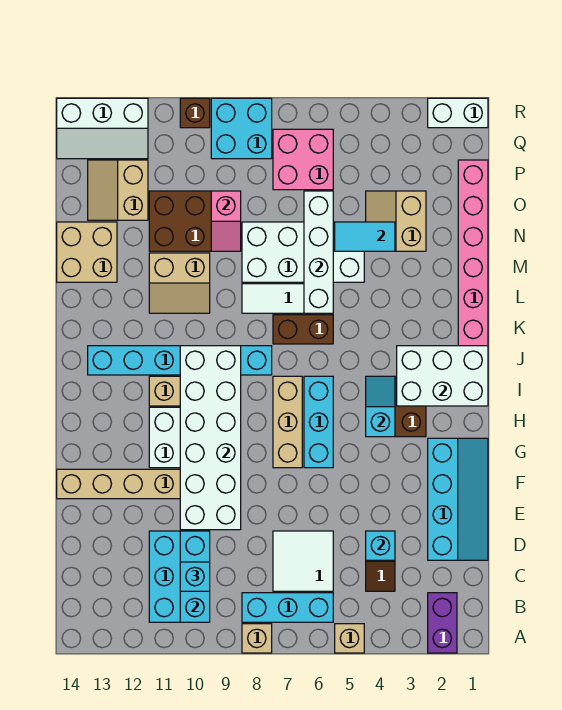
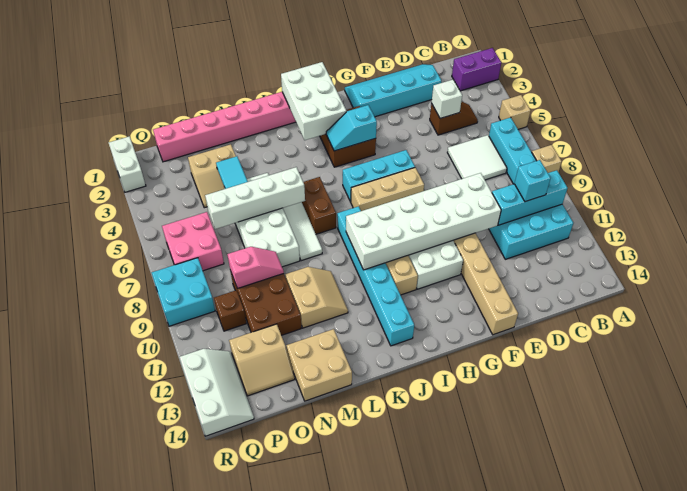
cyan brick D4 level 2 -> white brick D4 level 2
brown brick R10 level 1 -> brown brick P10 level 1

